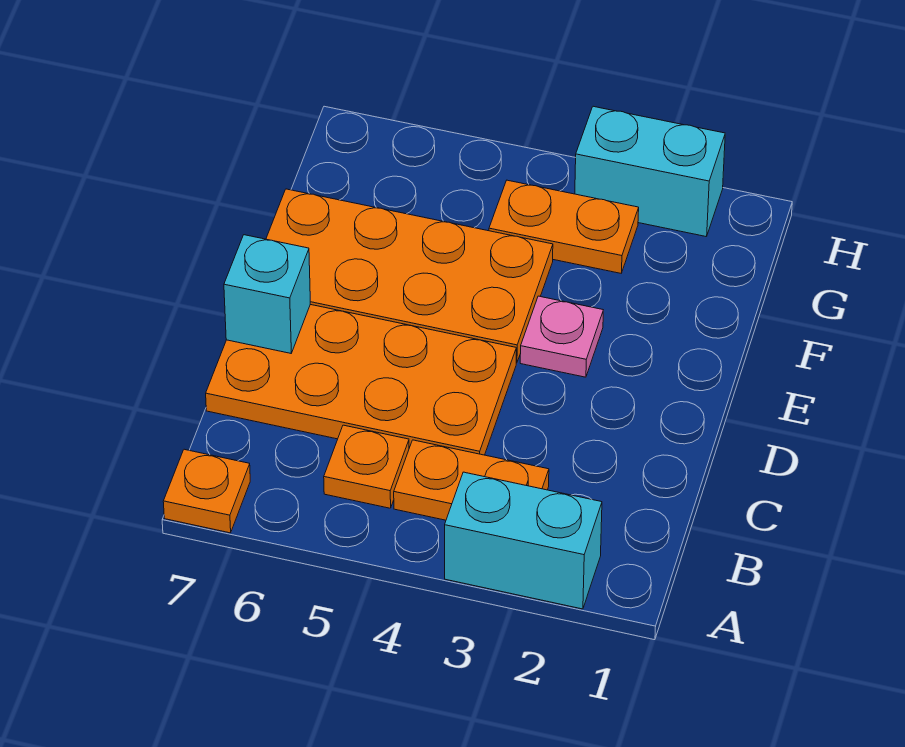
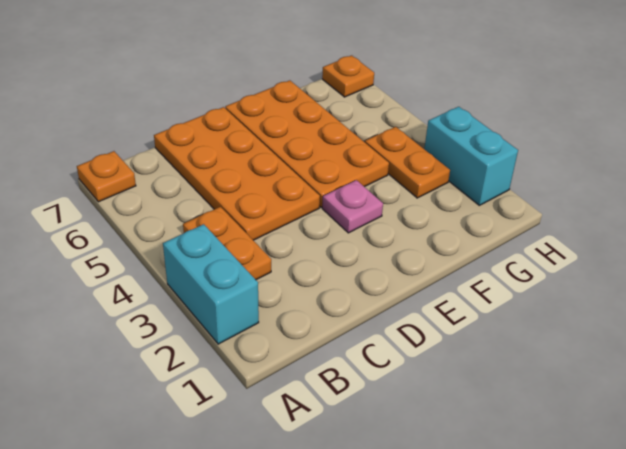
orange plate B5 level 1 -> orange plate H7 level 1
cyan brick D7 level 2 -> none

